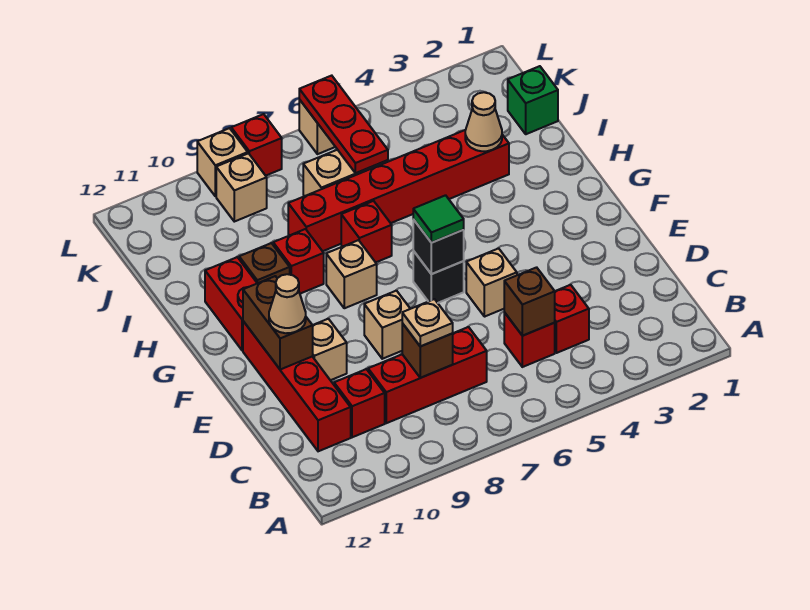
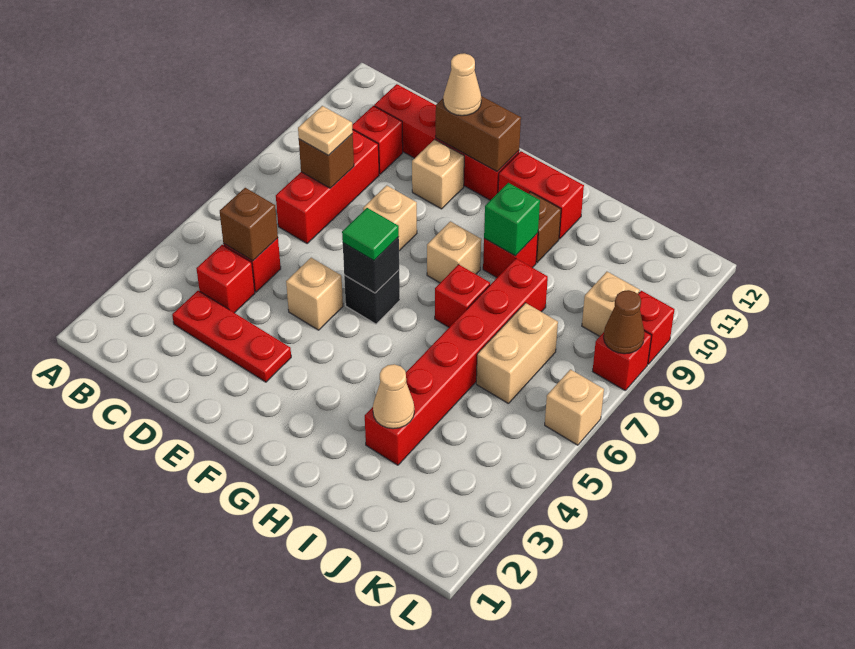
green brick J1 level 1 -> green brick H9 level 2
red plate J6:L6 level 2 -> red plate C3:E3 level 1
none -> brown cone L8 level 2
tan brick L9 level 1 -> red brick L9 level 1

